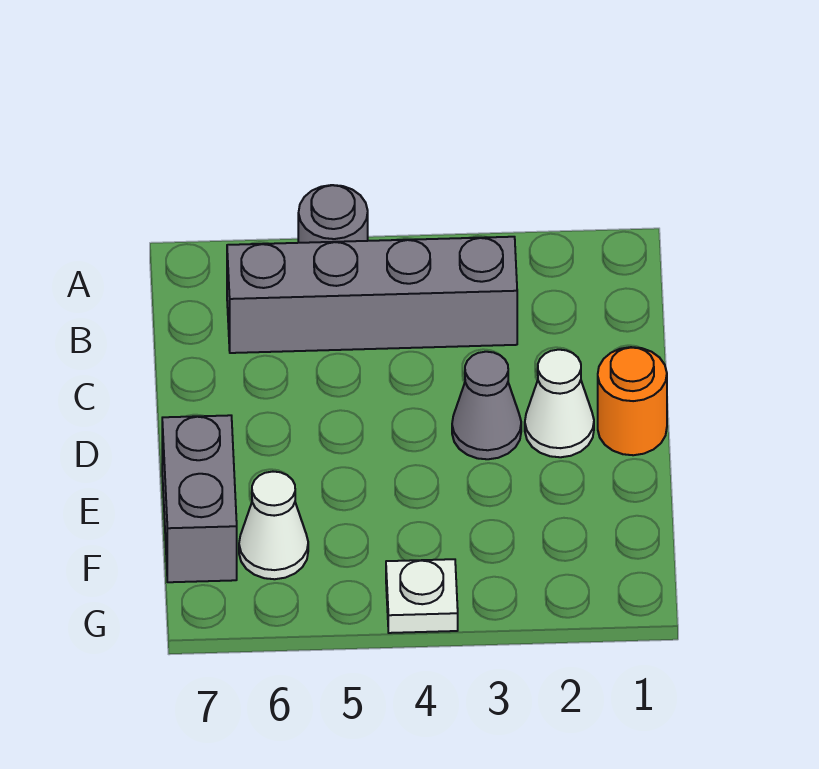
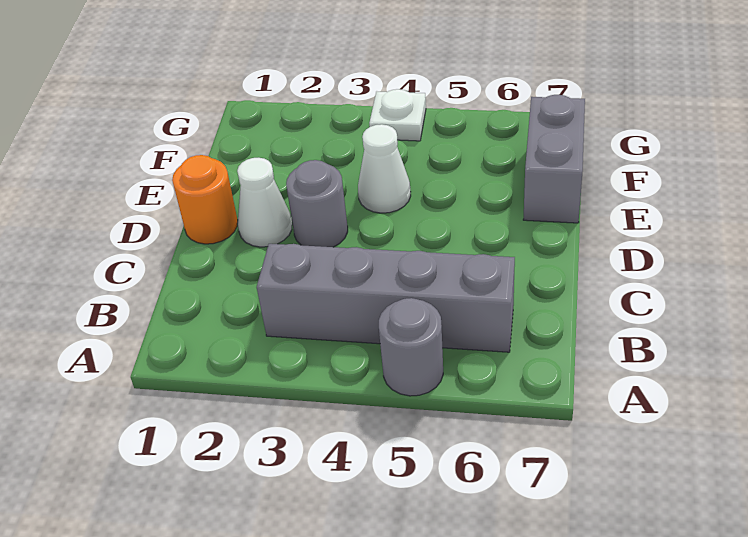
grey cone D3 level 1 -> grey round brick D3 level 1
white cone F6 level 1 -> white cone E4 level 1

